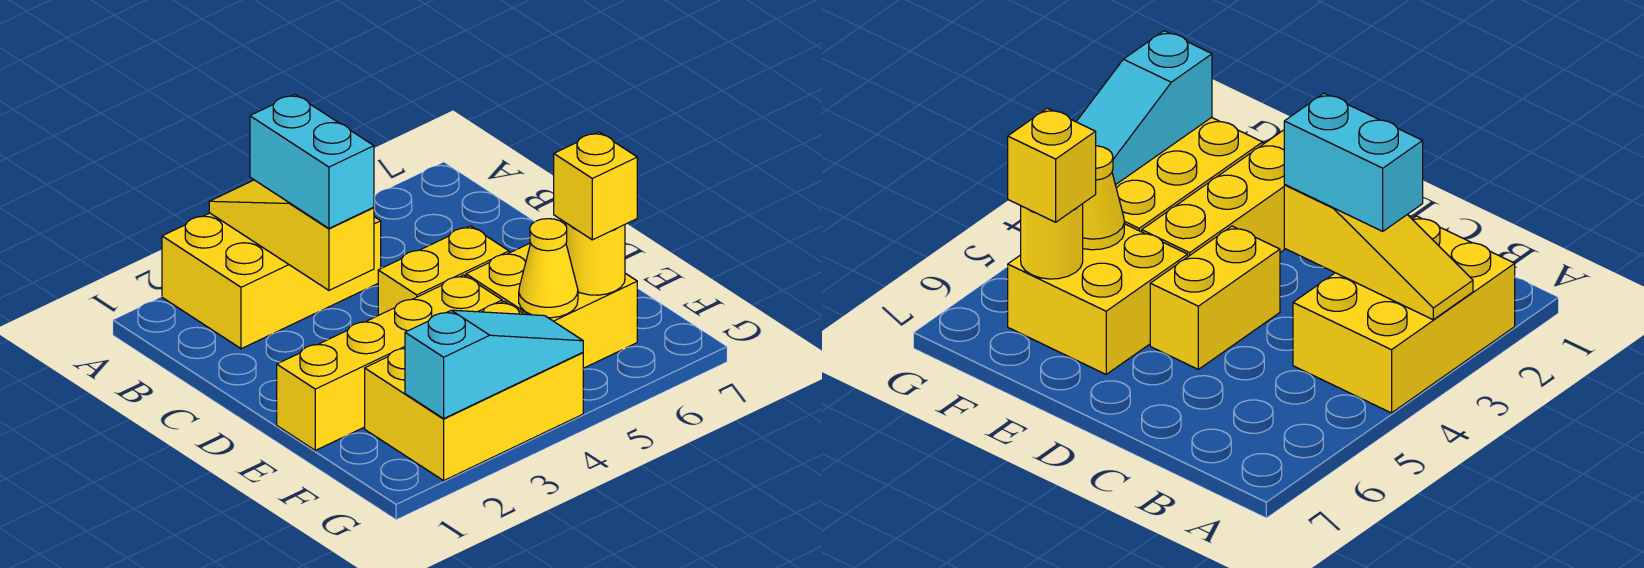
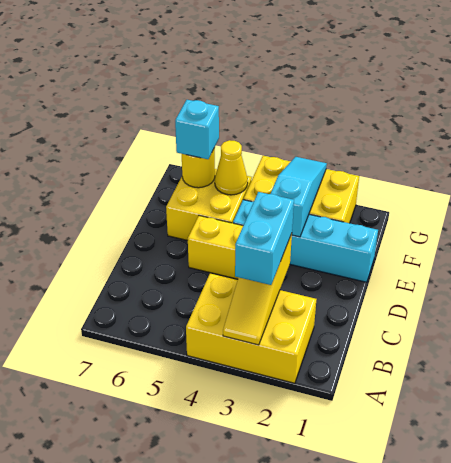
yellow brick E1:E4 level 1 -> cyan brick E1:E4 level 1
yellow brick F6 level 3 -> cyan brick F6 level 3
cyan slope G2:G4 level 2 top 2 -> cyan slope E3:G3 level 2 top E

